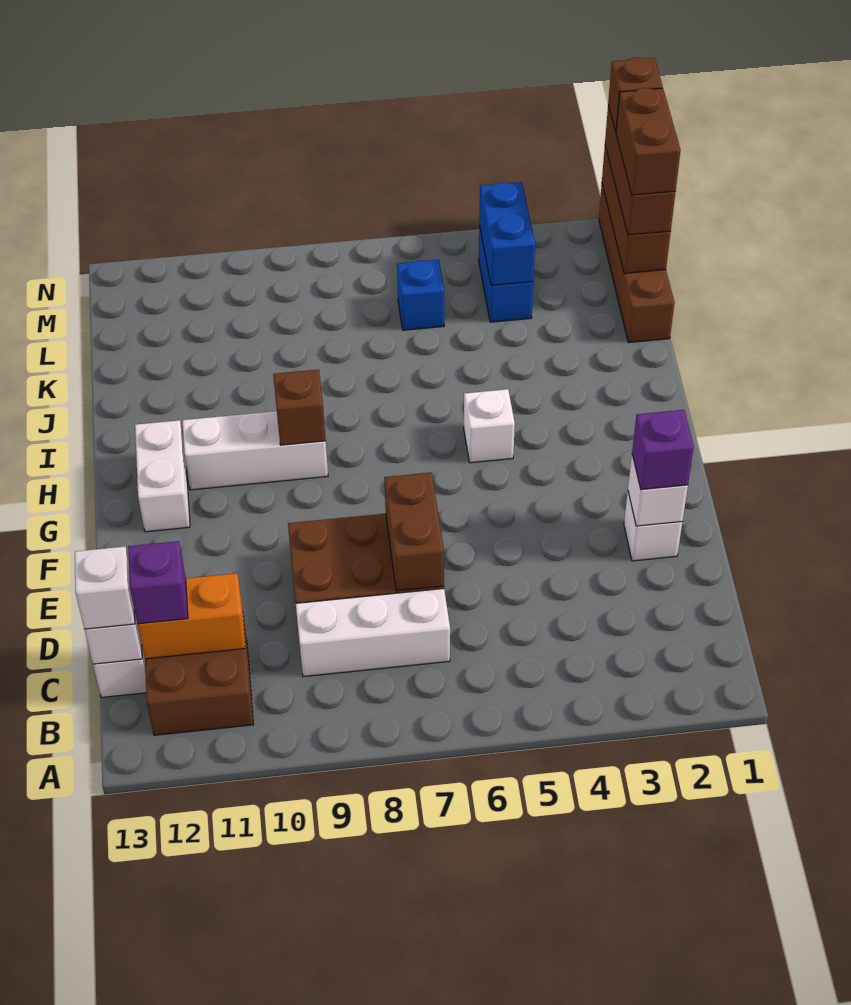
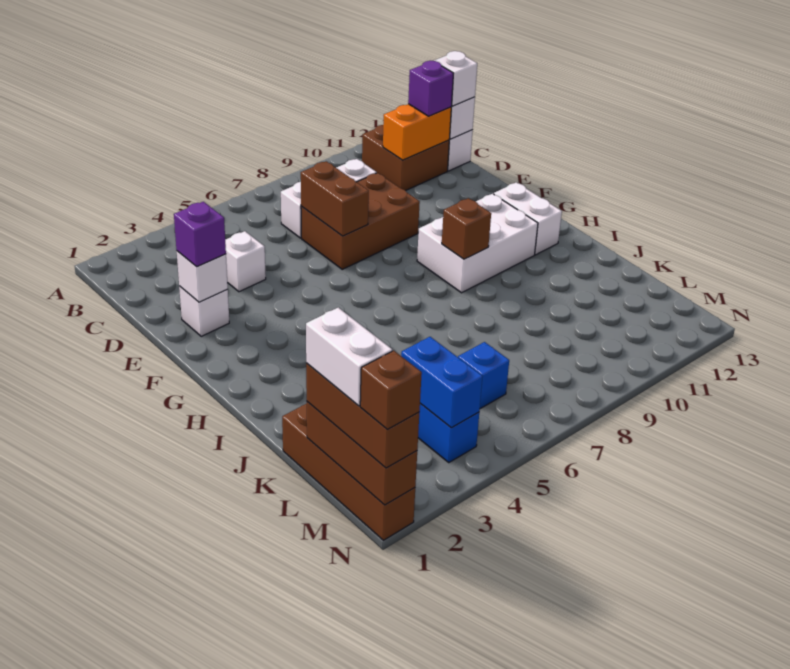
white brick H5 level 1 -> white brick D4 level 1
white brick H9:H11 level 1 -> white brick G9:H11 level 1
brown brick L1:M1 level 4 -> white brick L1:M1 level 4

